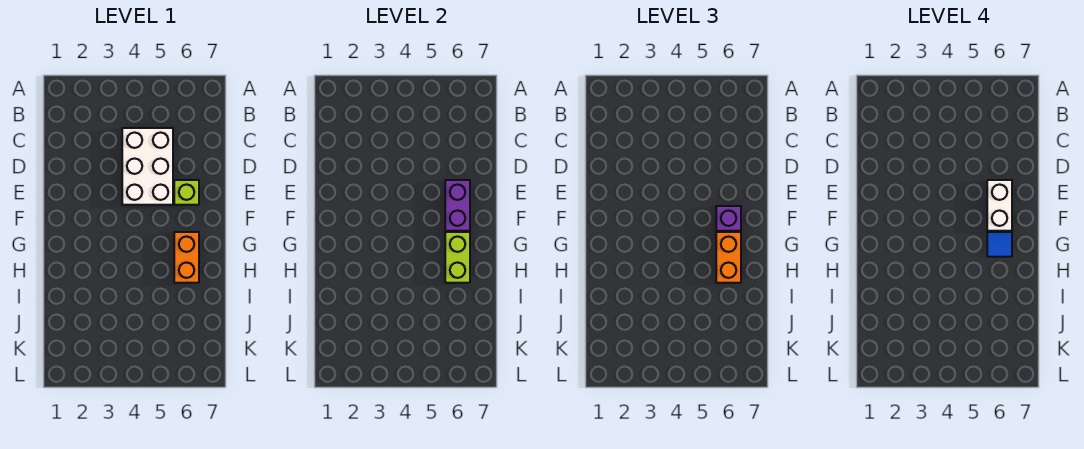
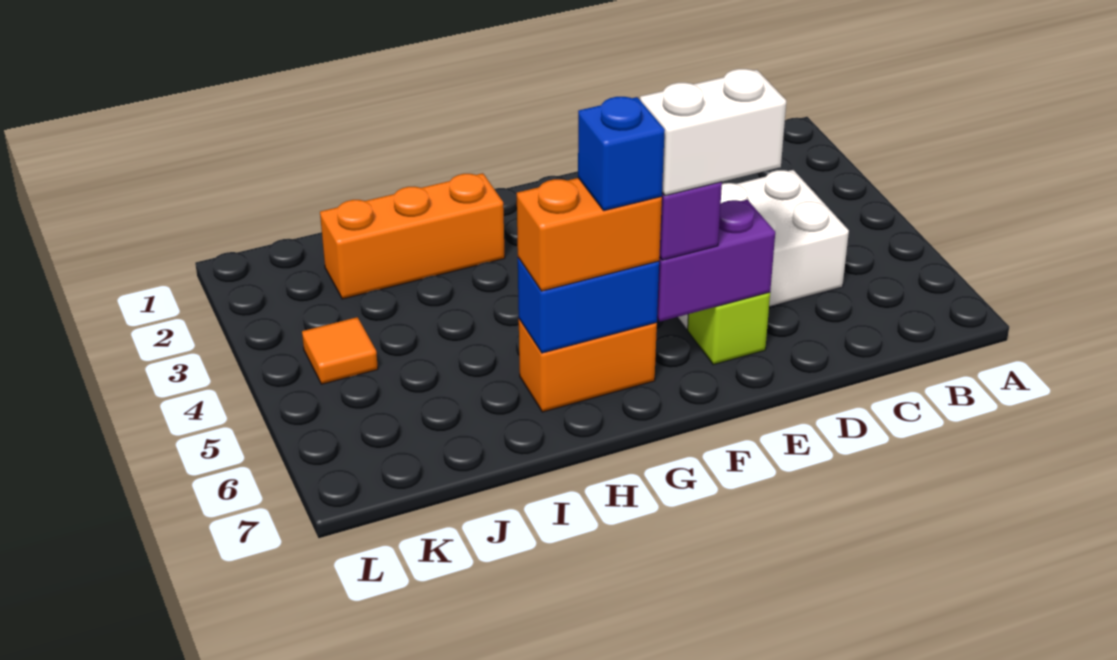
lime brick G6:H6 level 2 -> blue brick G6:H6 level 2
blue tile G6 level 4 -> blue brick G6 level 4
none -> orange brick H2:J2 level 1
none -> orange tile K4 level 1

